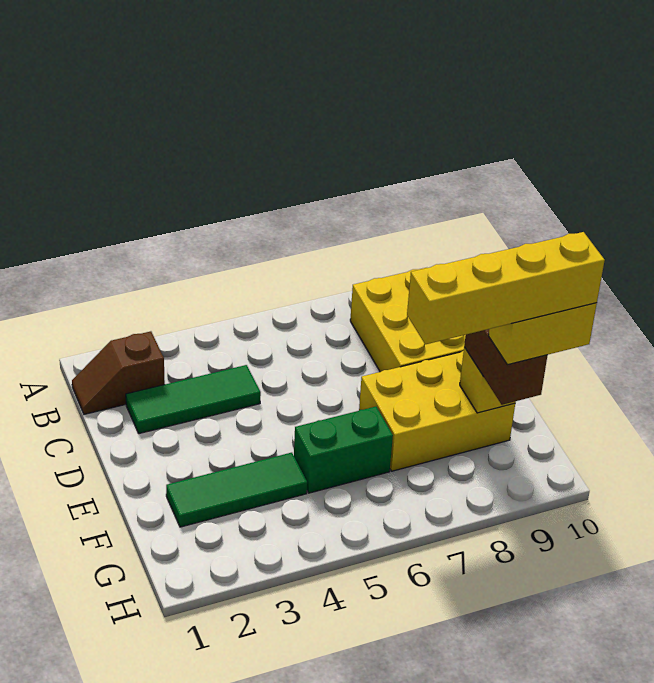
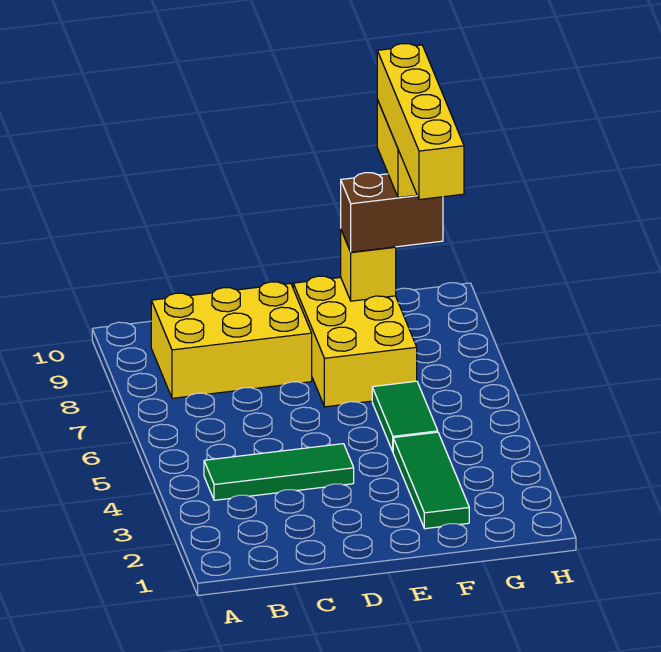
brown slope B1:B2 level 1 top 2 -> none
green tile C2:C4 level 1 -> green tile B4:D4 level 1
green brick F5:F6 level 1 -> green tile F5:F6 level 1

